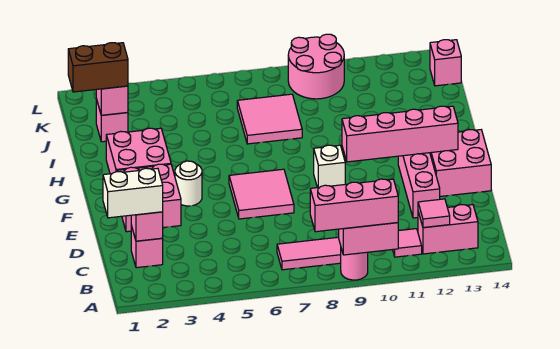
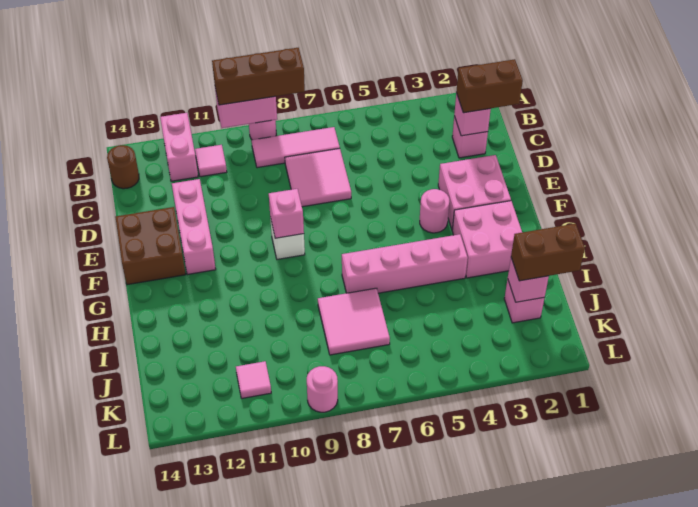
pink brick A8:A10 level 3 -> brown brick A8:A10 level 3
pink brick B12:B13 level 1 -> pink brick A12:B12 level 1
pink tile B12 level 2 -> pink tile K11 level 1
none -> brown round brick B14 level 1
white brick C1:C2 level 3 -> brown brick C1:C2 level 3
pink tile E6:F7 level 1 -> pink tile C7:D8 level 1
pink brick E13:F14 level 1 -> brown brick E13:F14 level 1
white round brick F4 level 1 -> pink round brick F4 level 1
pink brick F10:F13 level 2 -> pink brick H4:H7 level 1
pink round brick K9:L10 level 1 -> pink round brick L9 level 1
pink brick K14 level 1 -> pink brick F9 level 2

